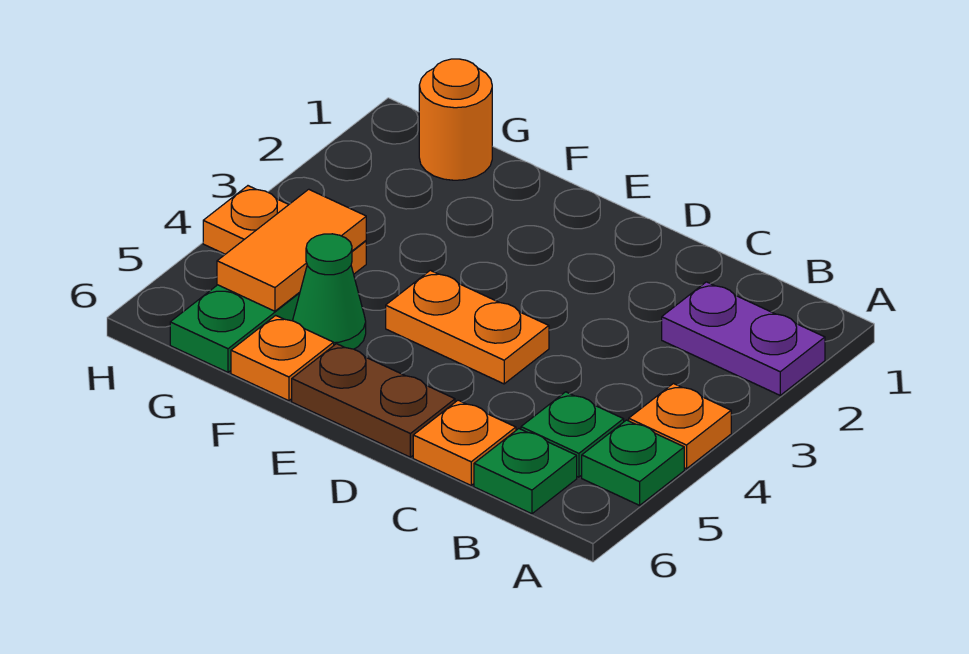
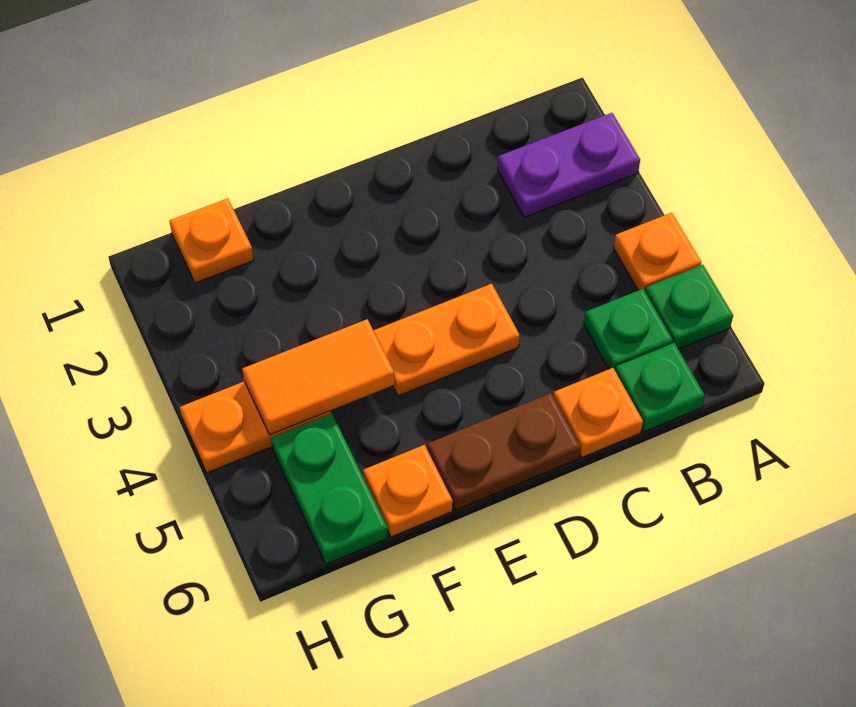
green cone F5 level 1 -> none
orange round brick G1 level 1 -> orange plate G1 level 1
orange tile G4:G5 level 2 -> orange tile F4:G4 level 2

